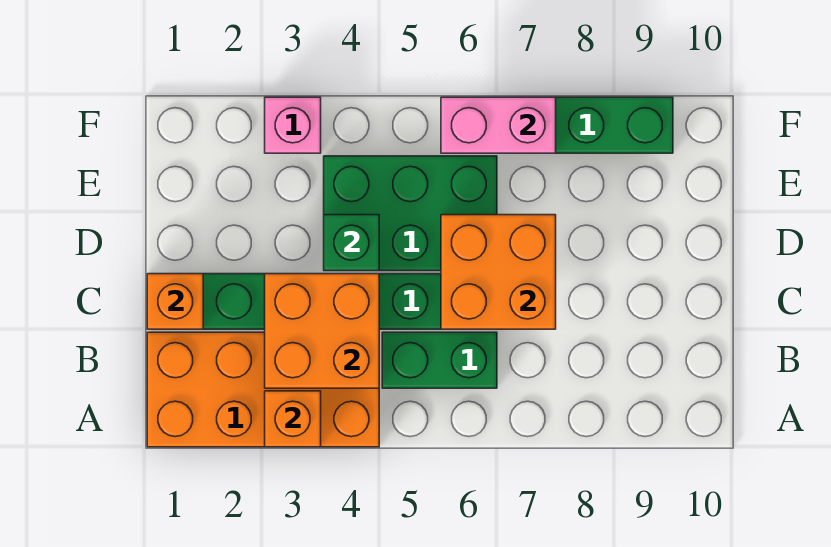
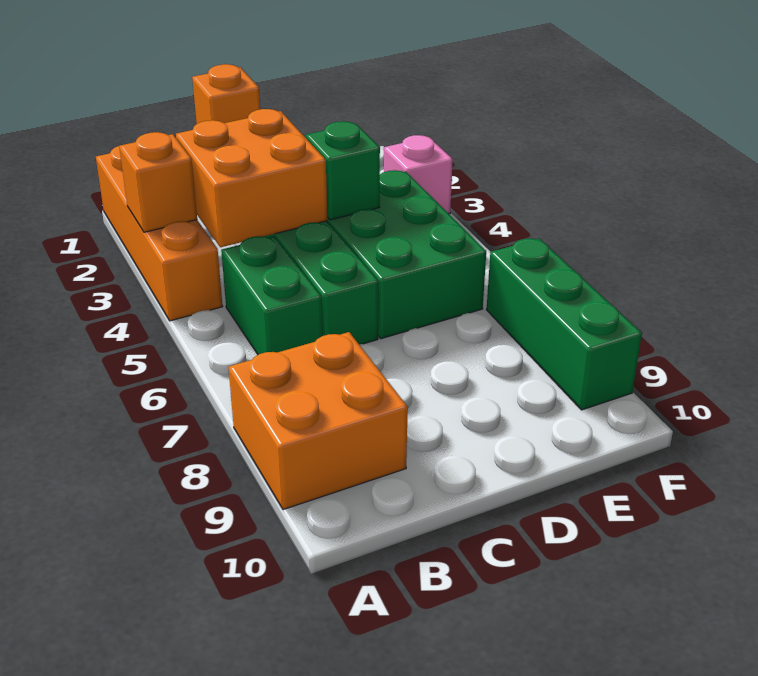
orange brick A1:B4 level 1 -> orange brick A1:A4 level 1
orange brick C6:D7 level 2 -> orange brick A8:B9 level 1
pink brick F6:F7 level 2 -> none

